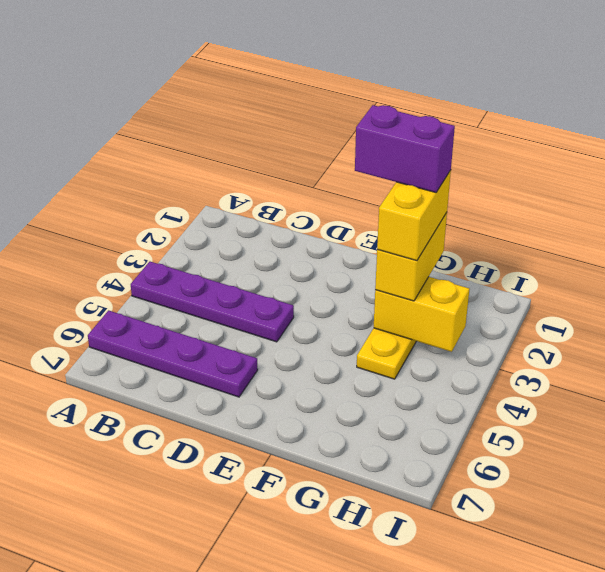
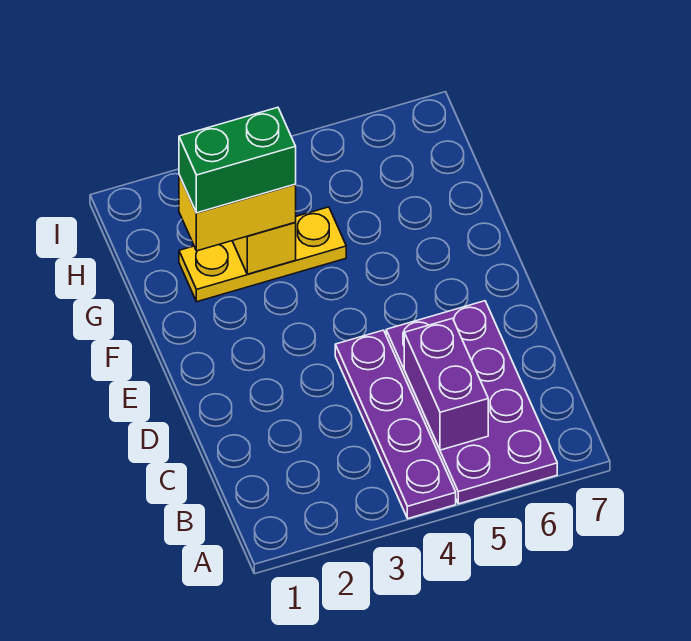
purple plate A6:D6 level 1 -> purple plate A5:D6 level 1
purple brick F2:G2 level 5 -> purple brick B5:C5 level 2
yellow brick G2:G3 level 4 -> green brick G2:G3 level 4

